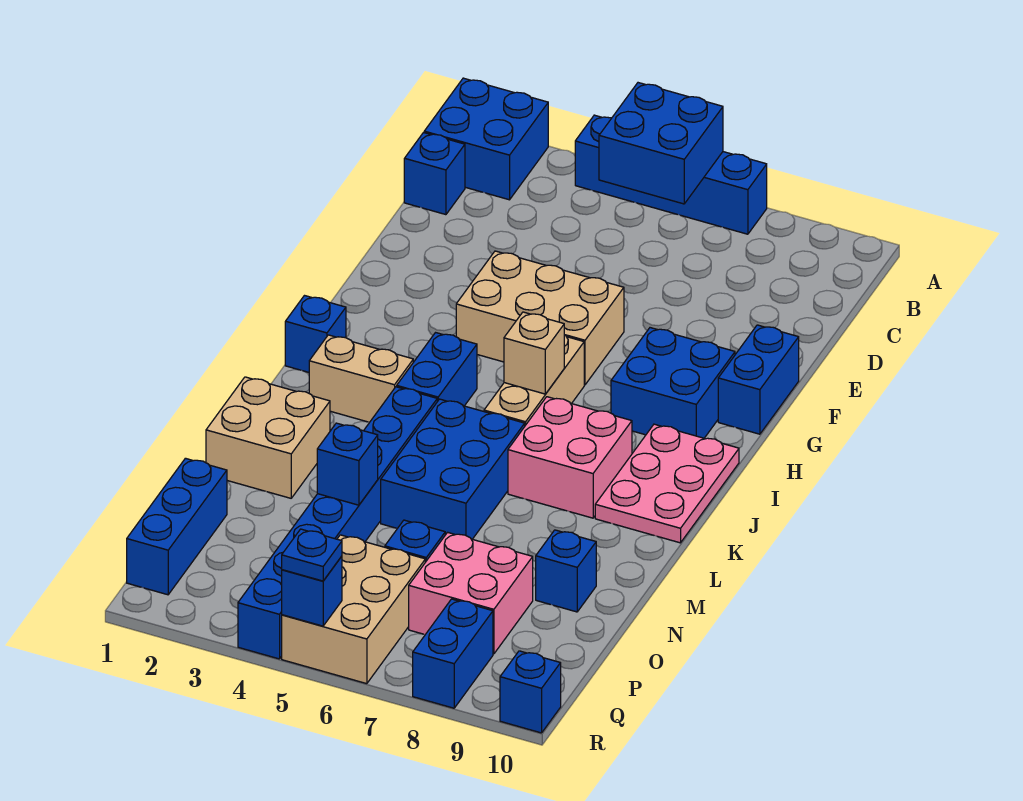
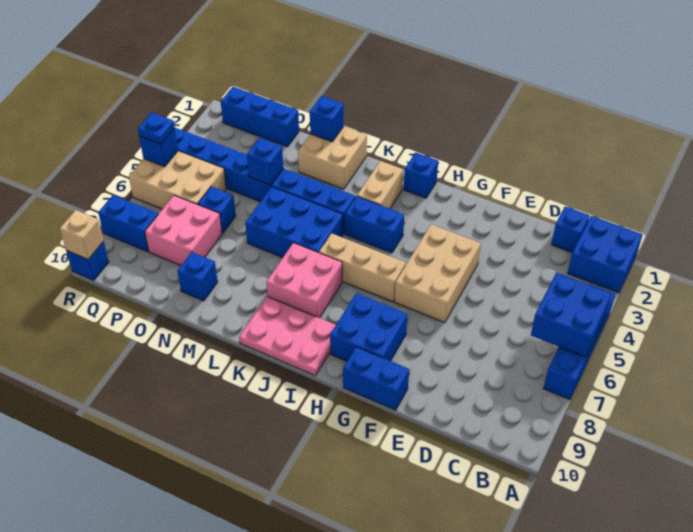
tan brick I6 level 2 -> tan brick R10 level 2
none -> blue brick M1 level 2

